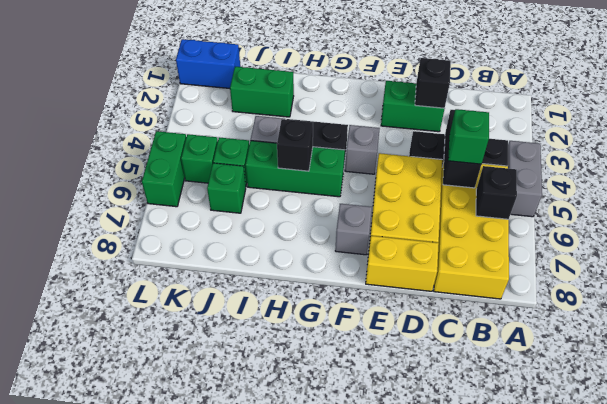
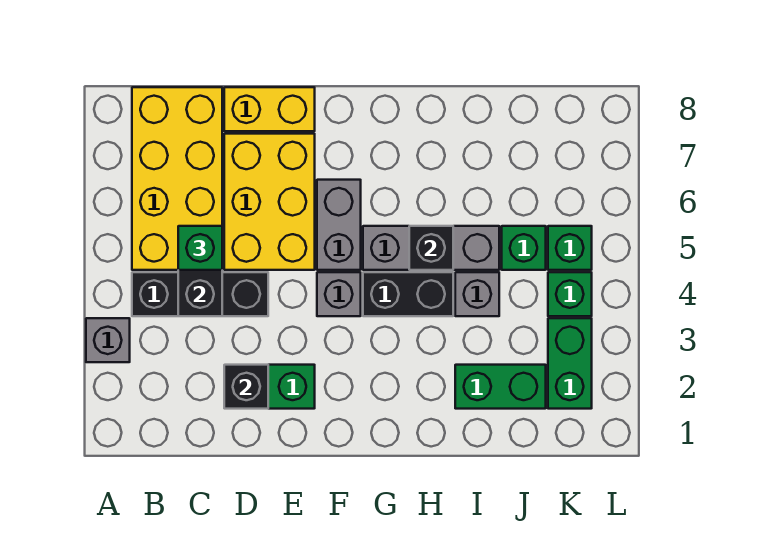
grey brick A4:A5 level 1 -> grey brick F5:F6 level 1
black brick B6 level 2 -> none
grey brick F7 level 1 -> grey brick A3 level 1
green brick G5:I5 level 1 -> grey brick G5:I5 level 1
green brick J6 level 1 -> green brick K4 level 1
blue brick K1:L1 level 1 -> none
green brick L5:L6 level 1 -> green brick K2:K3 level 1

